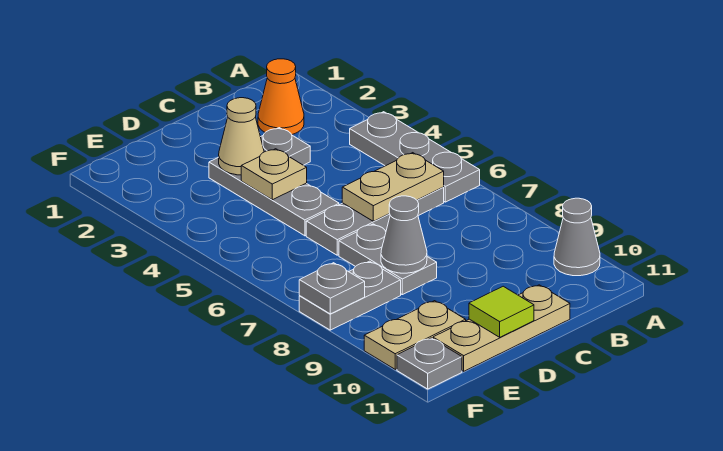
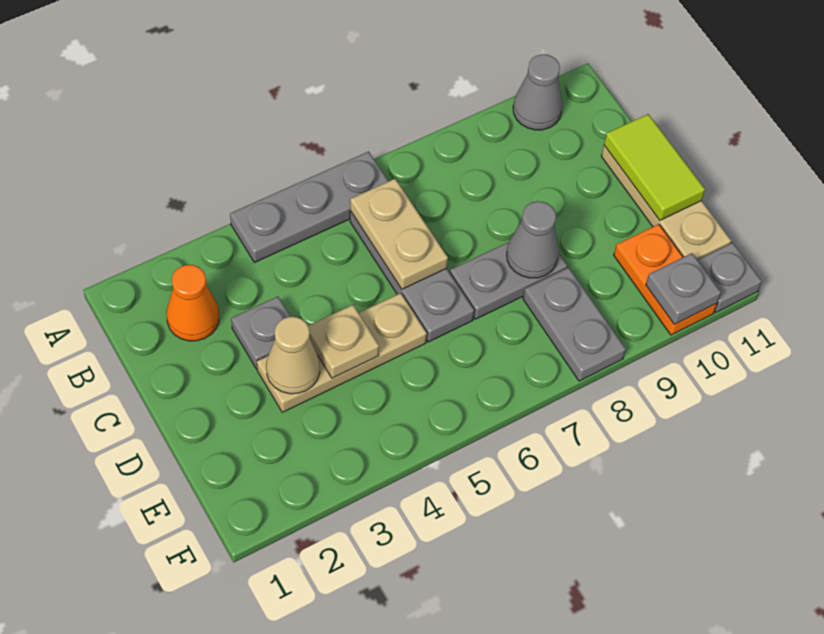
grey plate D3:D5 level 1 -> tan plate D3:D5 level 1
lime tile D11 level 2 -> lime tile C11:D11 level 2
tan plate E10:F10 level 1 -> orange plate E10:F10 level 1
grey plate F8 level 2 -> grey plate F10 level 2

